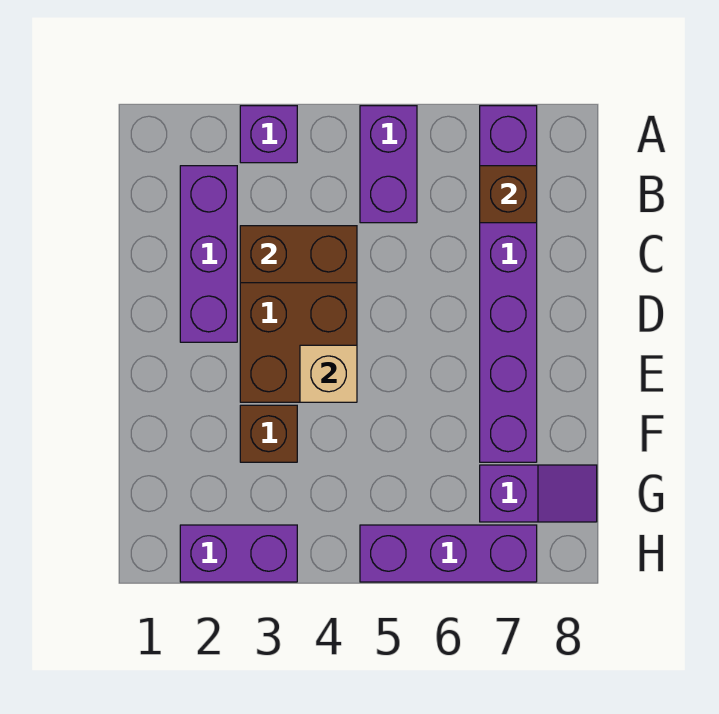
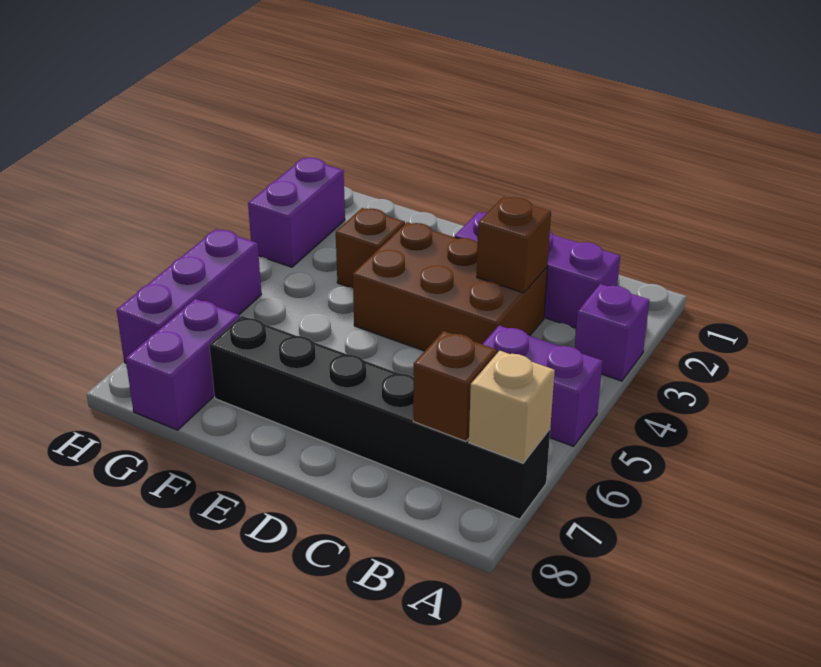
purple brick A7:F7 level 1 -> black brick A7:F7 level 1
brown brick C3:C4 level 2 -> brown brick C3 level 2
tan brick E4 level 2 -> tan brick A7 level 2
purple slope G7:G8 level 1 top 7 -> purple brick G7:G8 level 1

